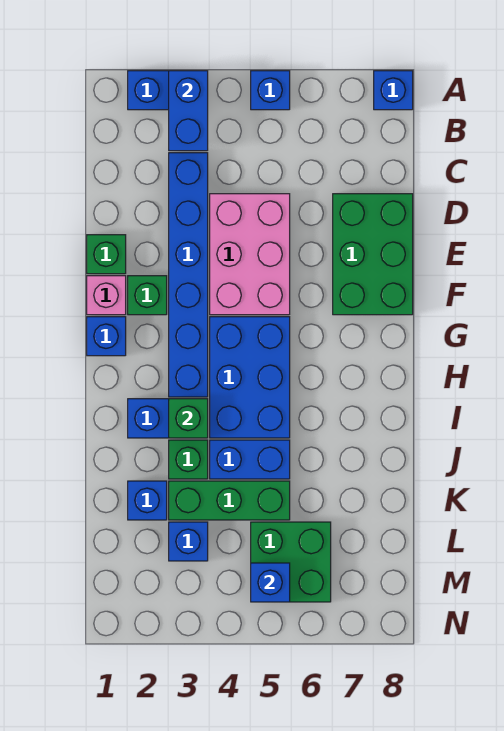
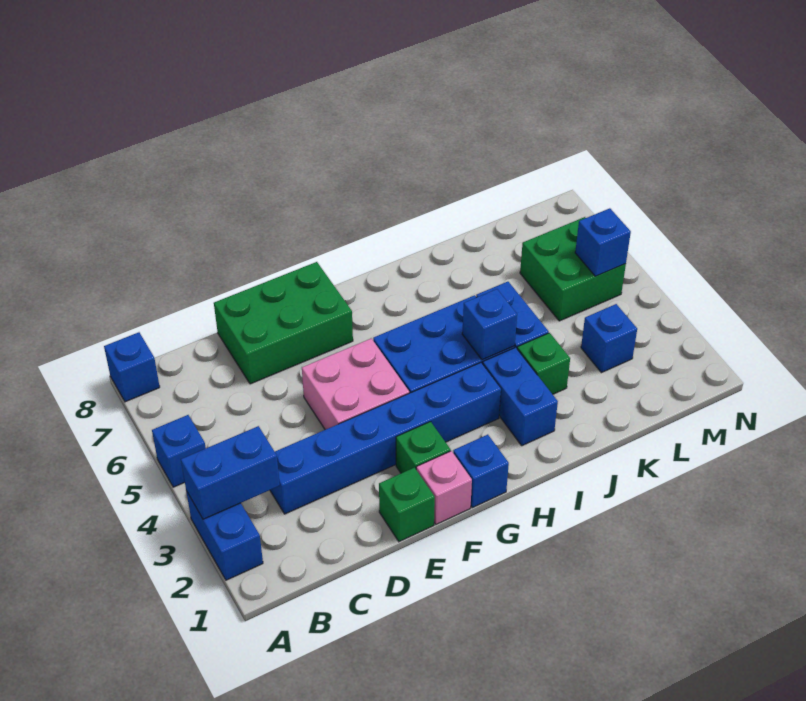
pink brick D4:F5 level 1 -> pink brick E4:F5 level 1
green brick I3 level 2 -> none
blue brick K2 level 1 -> blue brick I4 level 2
green brick K3:K5 level 1 -> none

